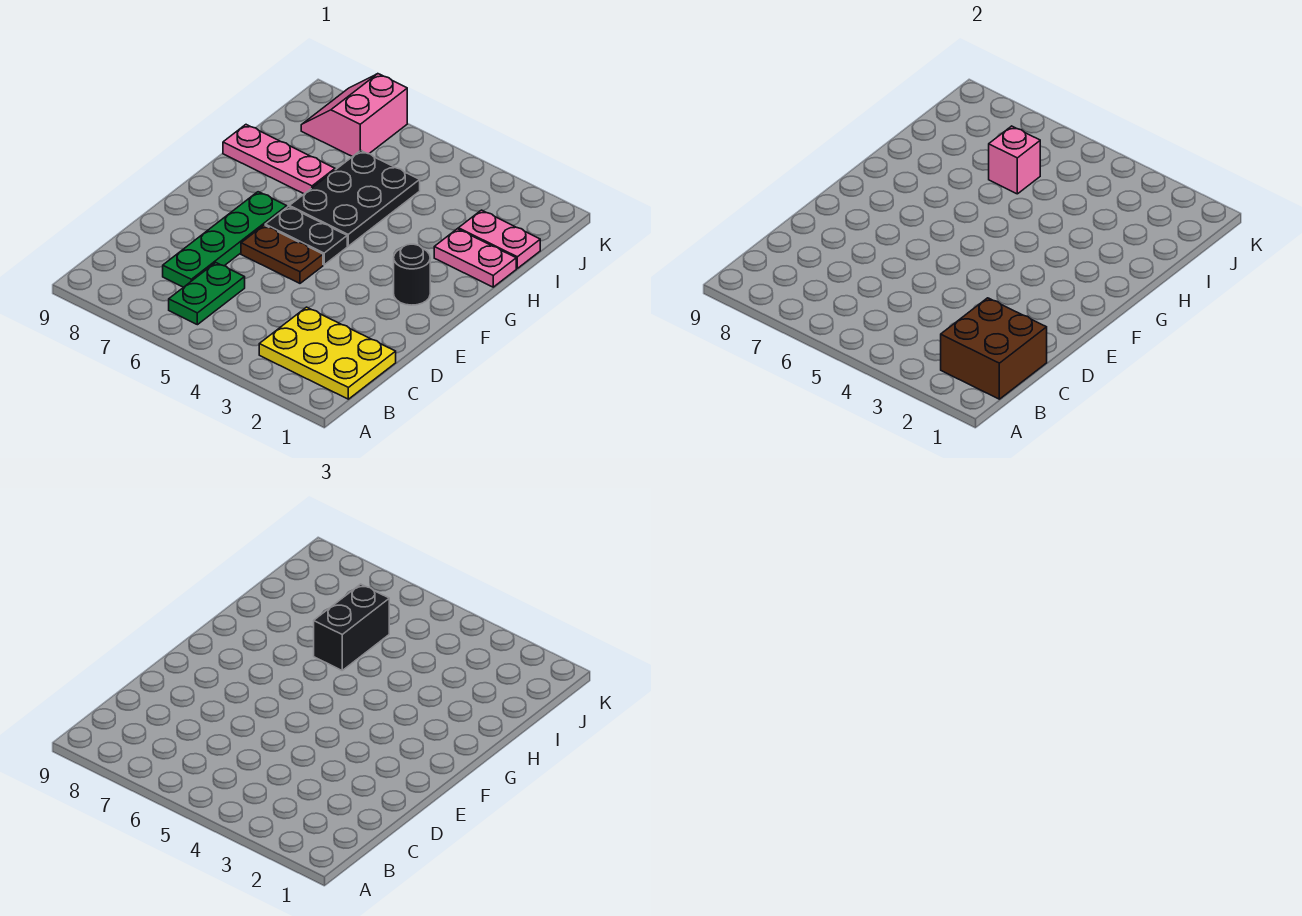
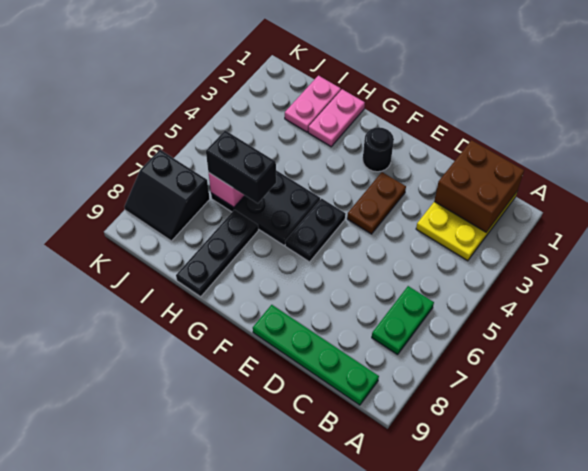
green plate B6:C6 level 1 -> green plate B6:B7 level 1
green plate C7:F7 level 1 -> green plate B9:E9 level 1
brown plate E5:E6 level 1 -> brown plate E3:E4 level 1
pink plate H7:H9 level 1 -> black plate H7:H9 level 1
pink slope J7:K8 level 1 top 7 -> black slope J7:K8 level 1 top 7

